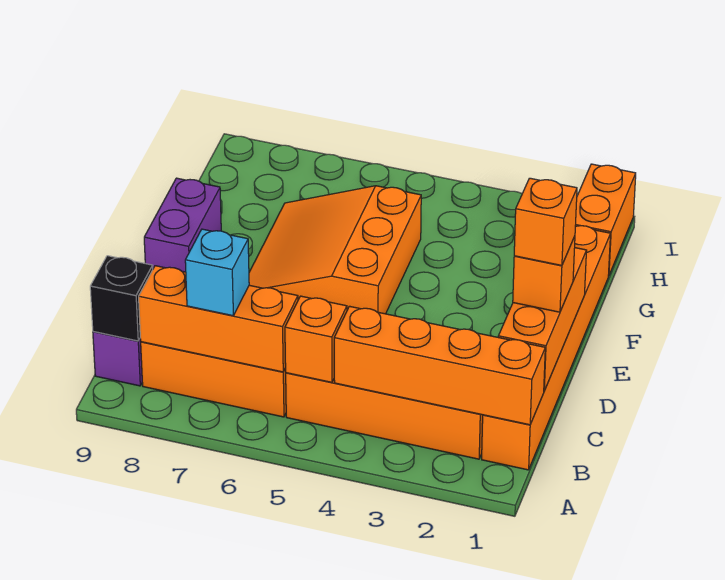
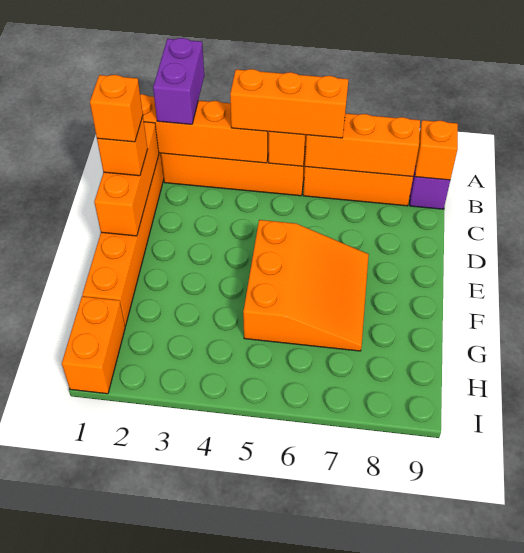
none -> orange brick B4:B6 level 3
cyan brick B7 level 3 -> none
black brick B9 level 2 -> orange brick B9 level 2
purple brick E9:F9 level 1 -> purple brick A2:B2 level 3

